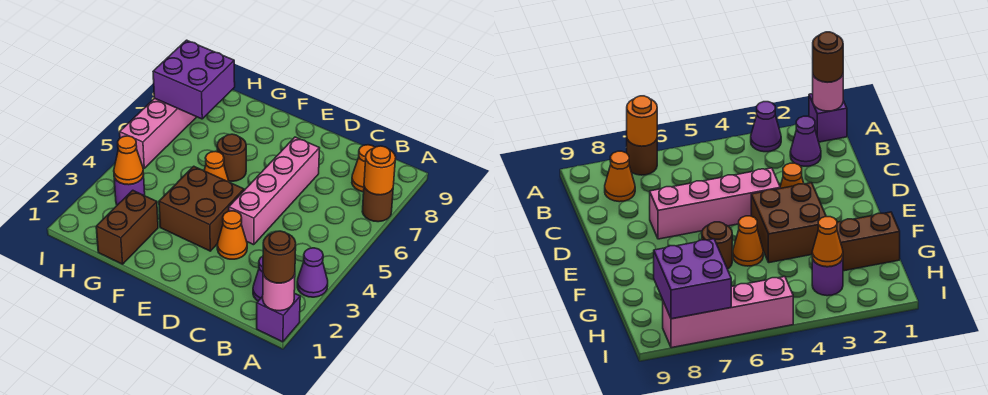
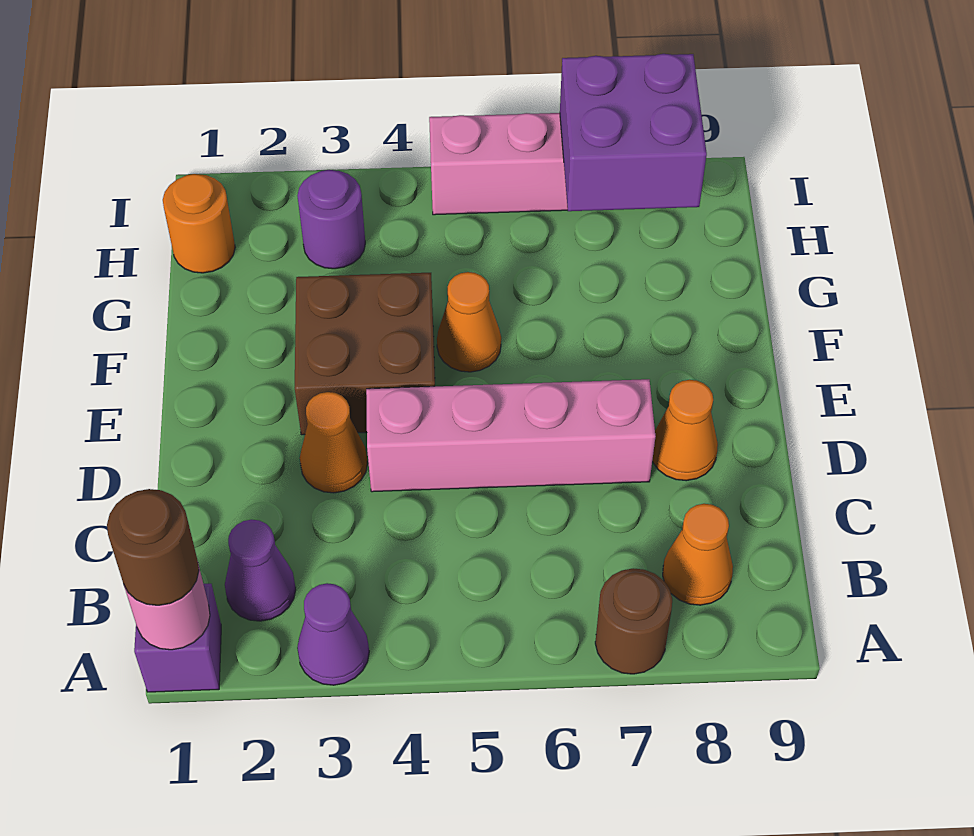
orange round brick A7 level 2 -> orange round brick H1 level 1
brown round brick F6 level 1 -> none
brown brick G1:G2 level 1 -> none
orange cone H3 level 2 -> orange cone D8 level 1

